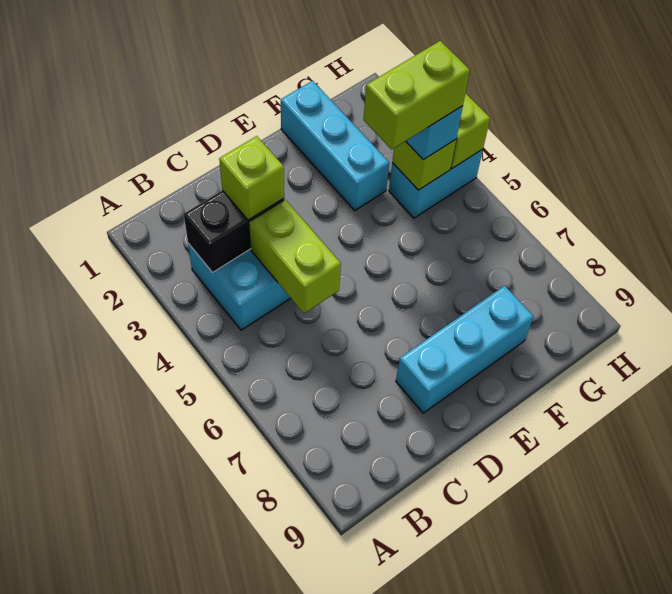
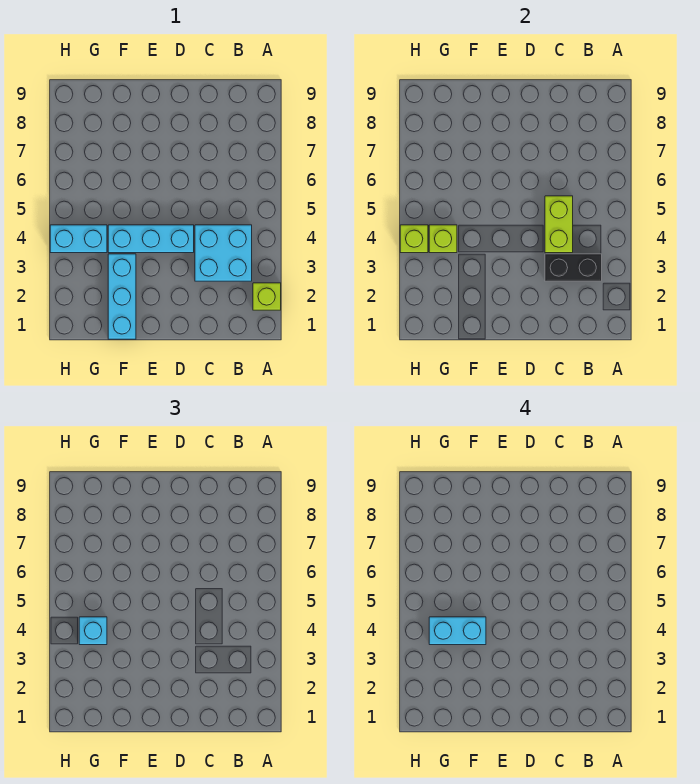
lime brick C3 level 3 -> lime brick A2 level 1
cyan brick D8:F8 level 1 -> cyan brick D4:F4 level 1
lime brick F4:G4 level 4 -> cyan brick F4:G4 level 4

